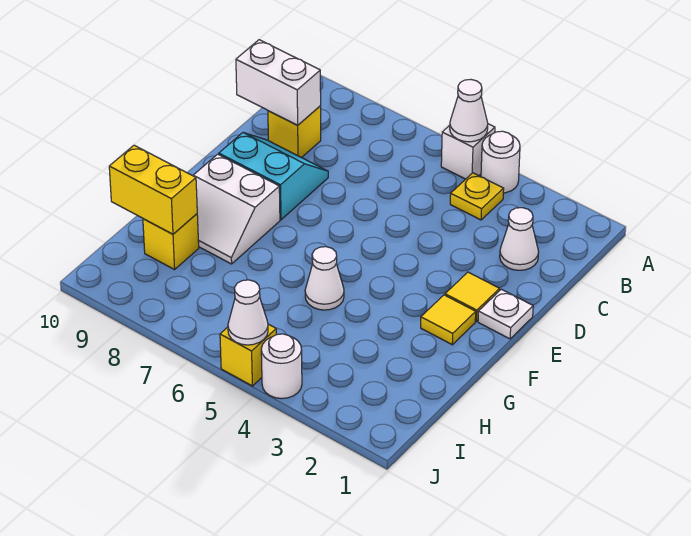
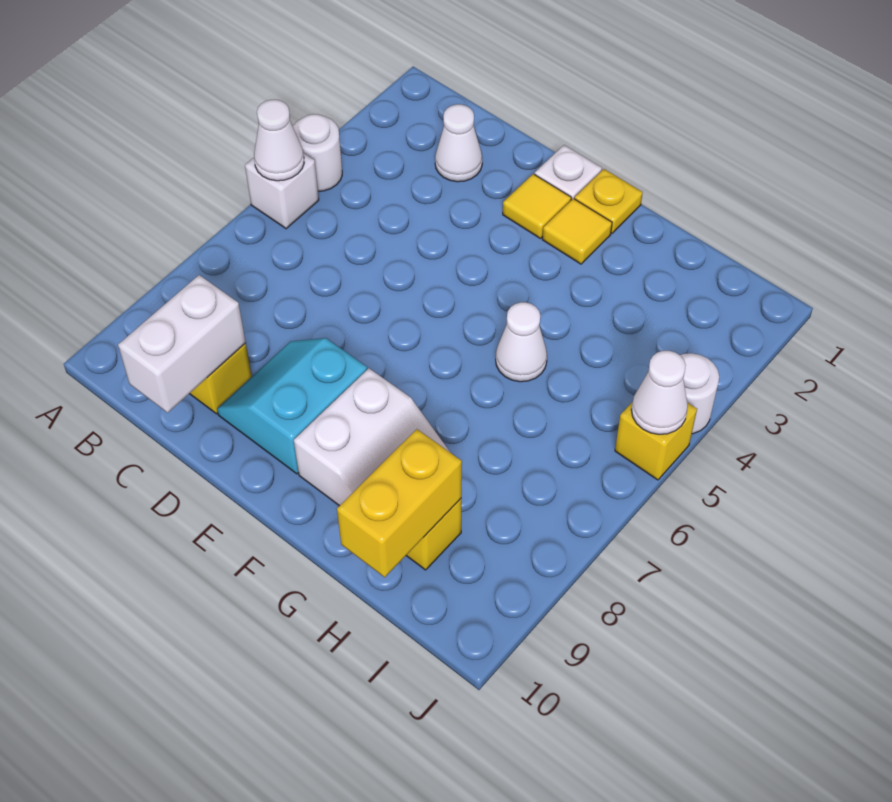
yellow plate B4 level 1 -> yellow plate F1 level 1

